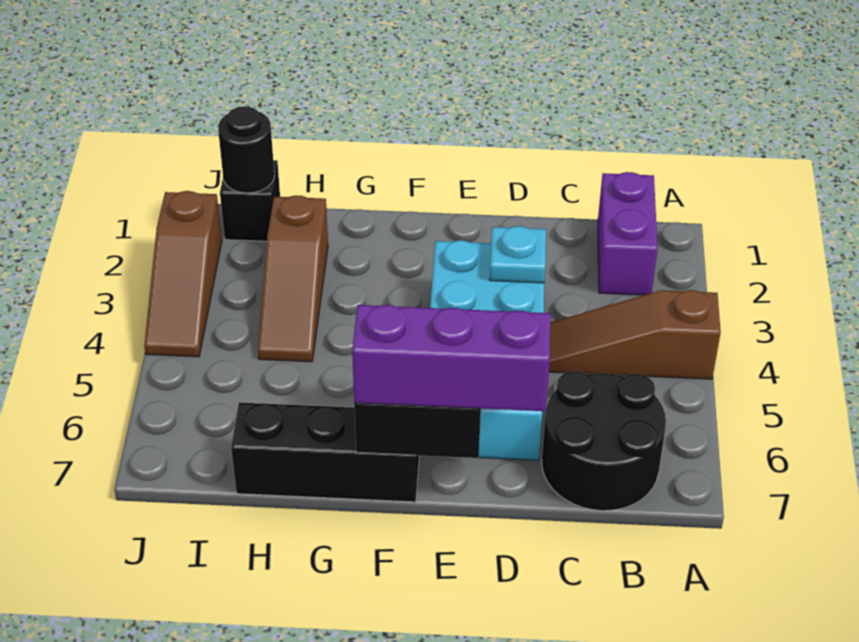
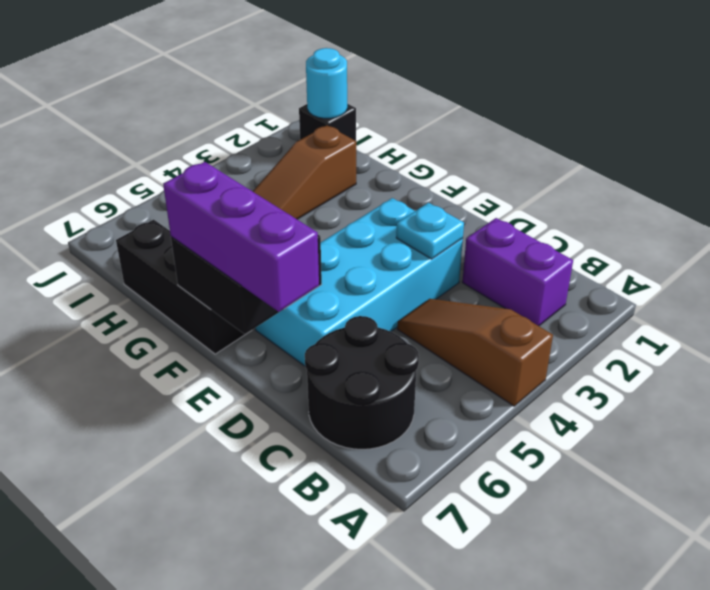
purple brick B1:B2 level 1 -> purple brick B2:C2 level 1
black round brick I1 level 2 -> cyan round brick I1 level 2
brown slope J2:J4 level 1 top 2 -> none

